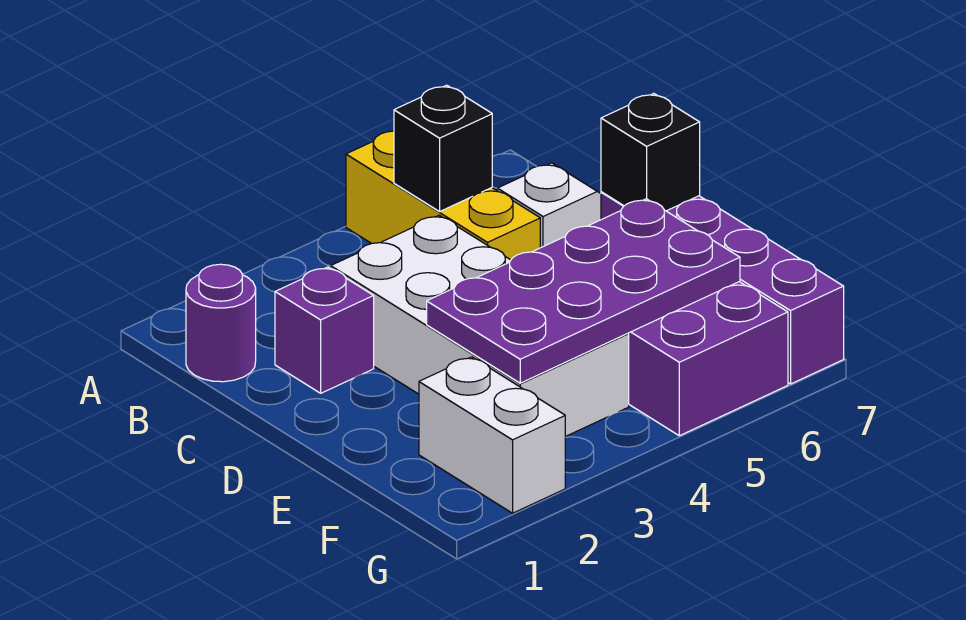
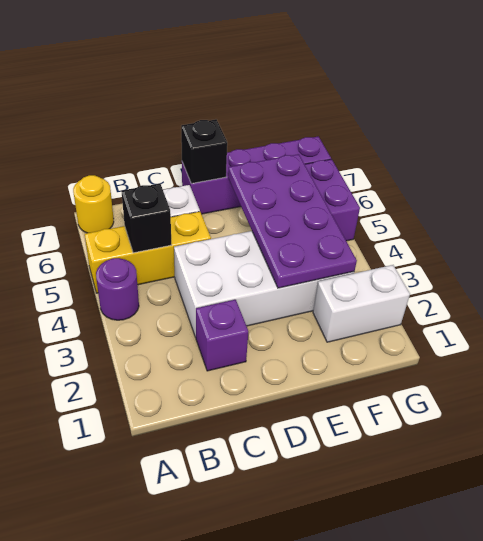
none -> yellow round brick A7 level 1
purple round brick B1 level 1 -> purple round brick A4 level 1

